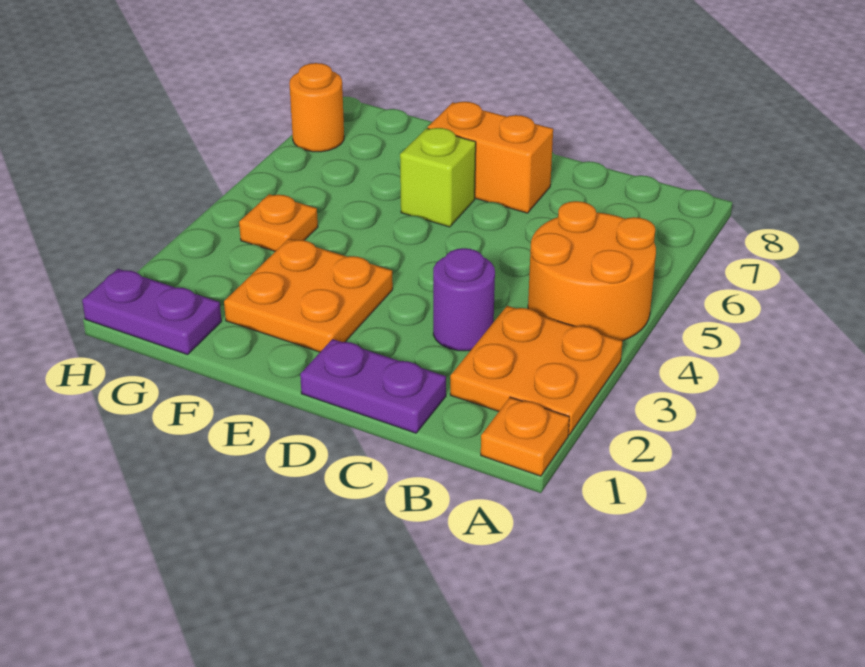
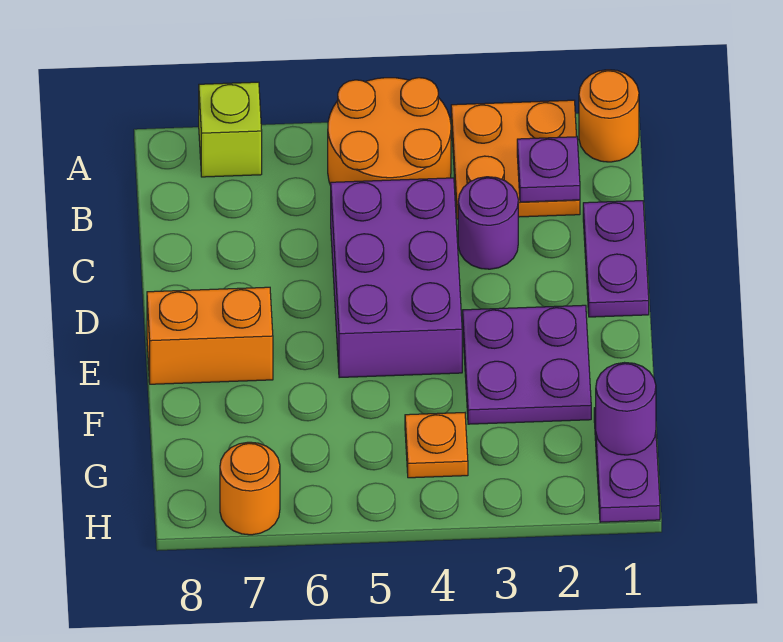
orange plate A1 level 1 -> orange round brick A1 level 1
none -> purple plate B2 level 2
none -> purple brick C4:E5 level 1
orange brick D7:E7 level 1 -> orange brick E7:E8 level 1
orange plate E2:F3 level 1 -> purple plate E2:F3 level 1
lime brick E6 level 1 -> lime brick A7 level 1
none -> purple round brick G1 level 2

